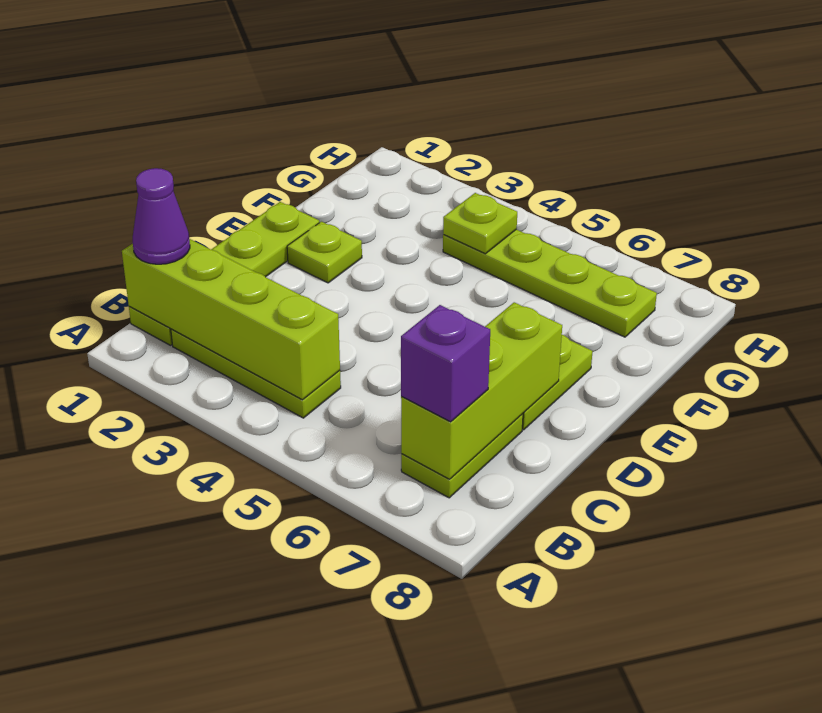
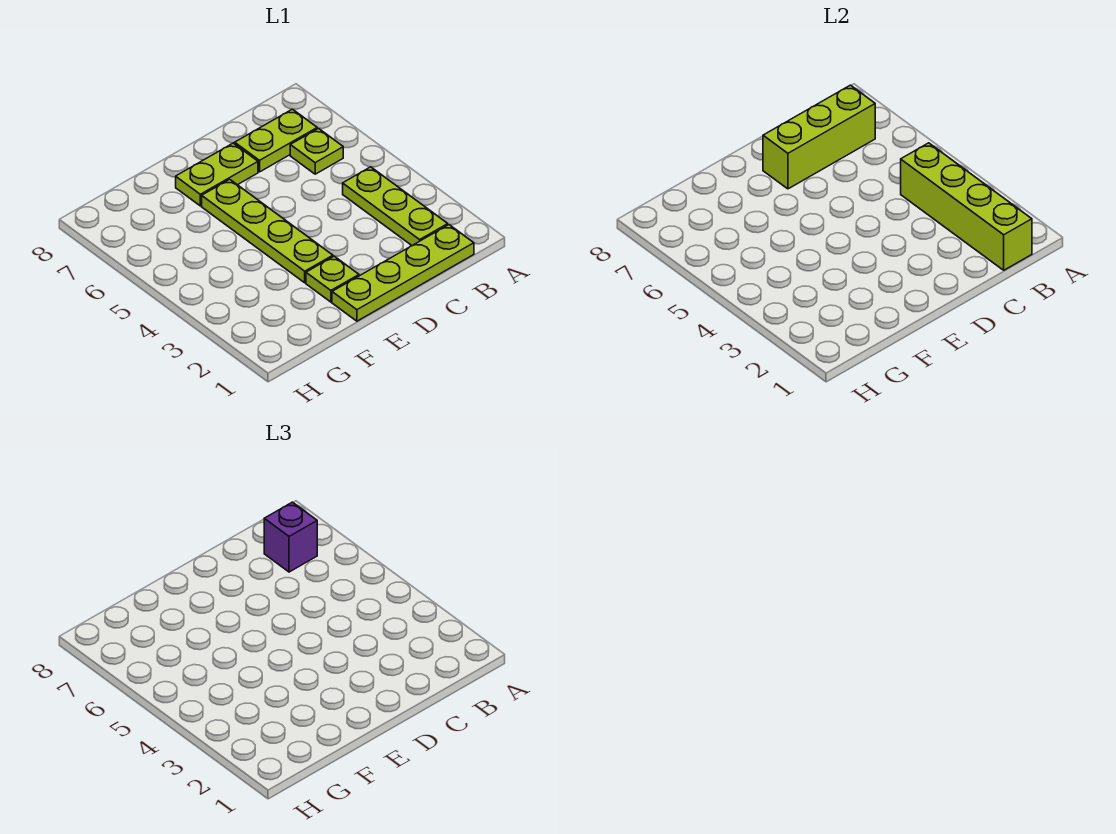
purple cone B1 level 3 -> none
lime plate G4:G7 level 1 -> lime plate E3:E6 level 1
lime plate G4 level 2 -> lime plate B6 level 1

